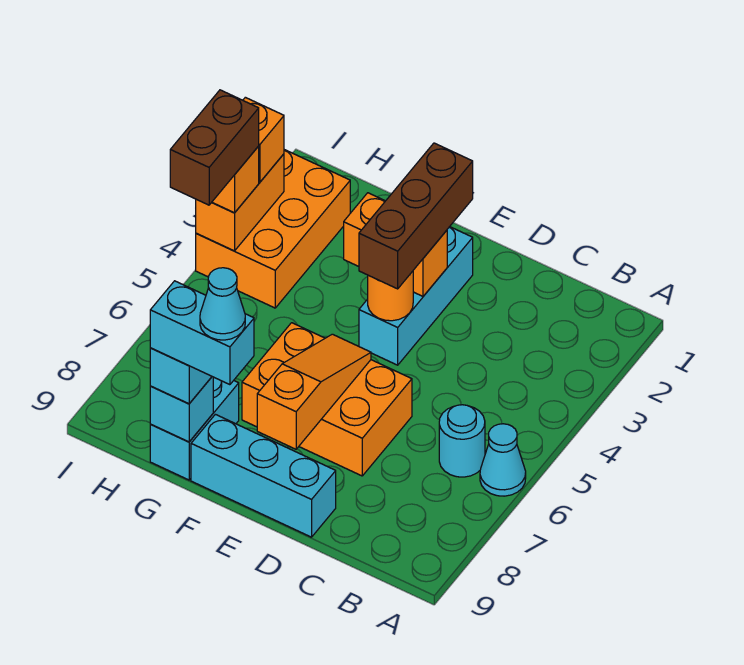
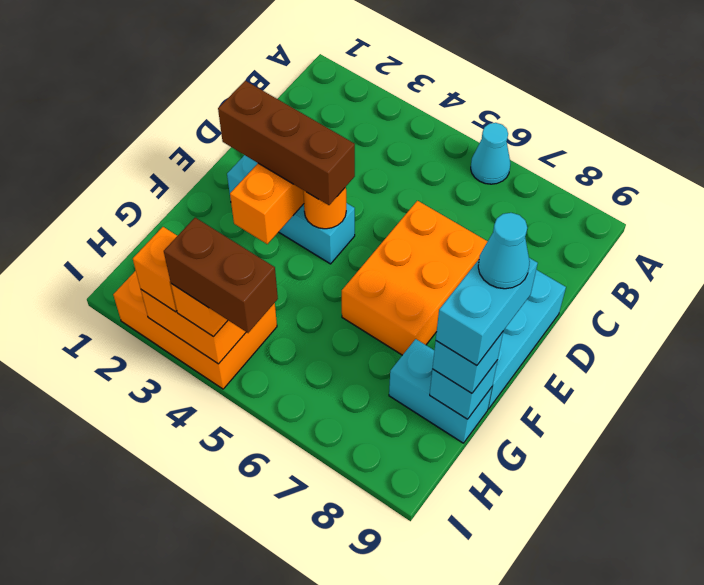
cyan round brick B6 level 1 -> none
orange slope E6:E8 level 2 top 8 -> none

